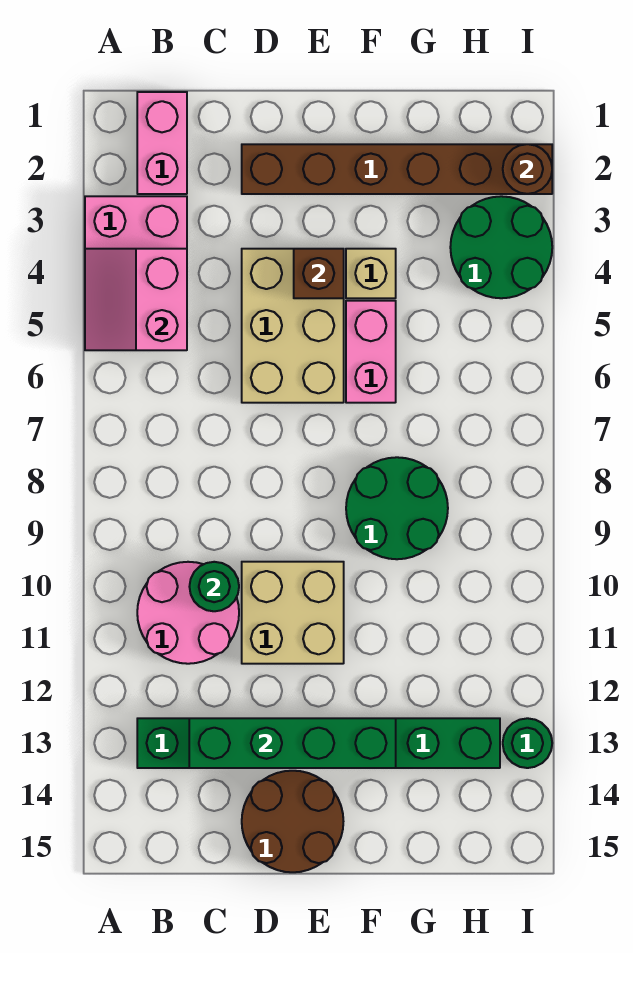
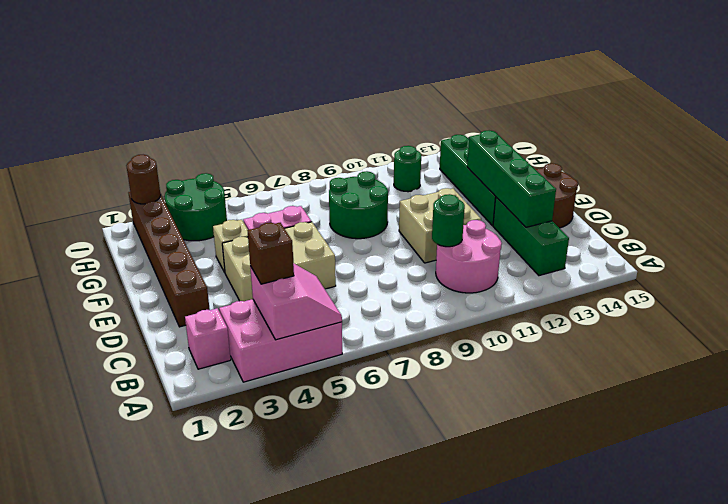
pink slope A4:B5 level 2 top B -> pink slope A4:B5 level 2 top 4
pink brick B1:B2 level 1 -> pink brick B2 level 1
brown brick E4 level 2 -> brown brick B4 level 3
green round brick I13 level 1 -> green round brick H11 level 1

